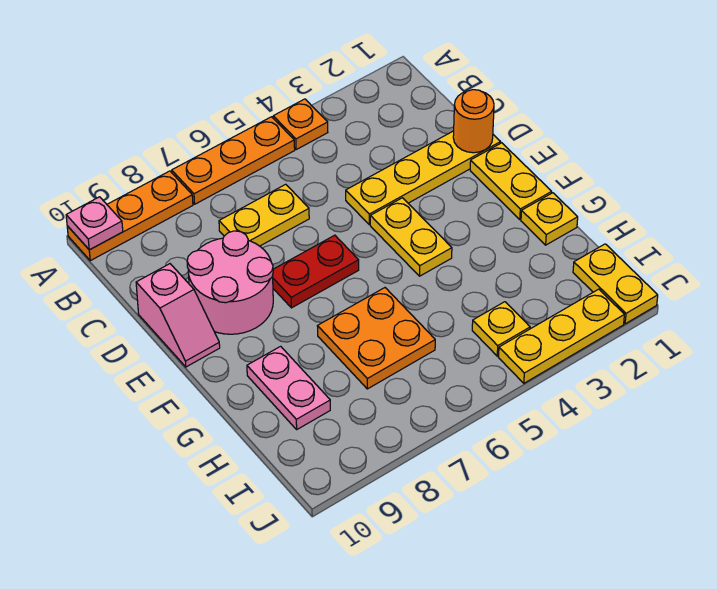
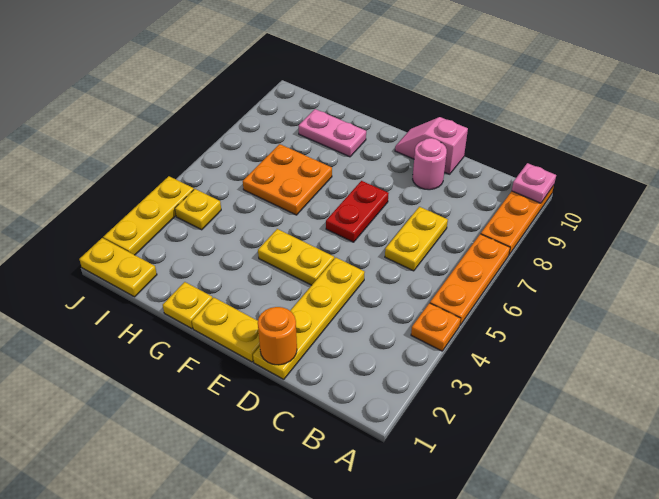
pink round brick D8:E9 level 1 -> pink round brick D9 level 1

